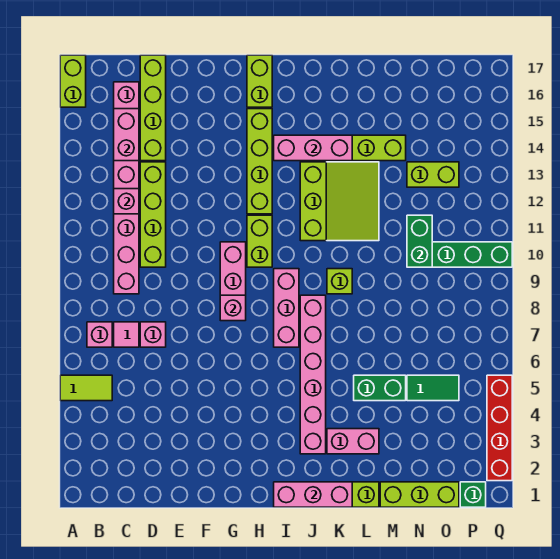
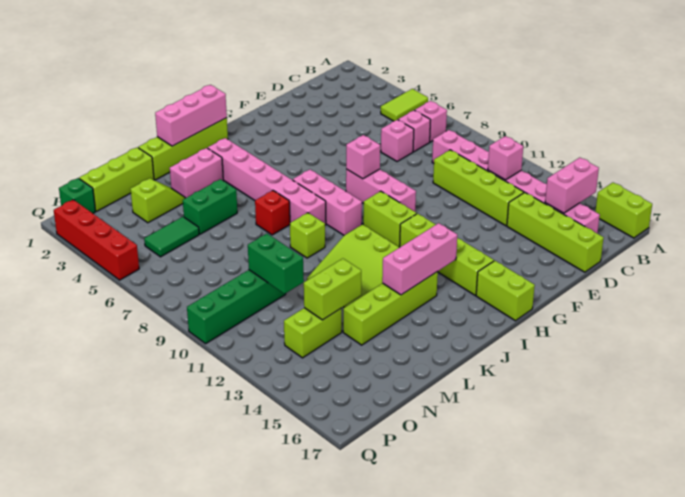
pink tile C7 level 1 -> pink brick C7 level 1
pink brick C14:C15 level 2 -> pink brick B15:C15 level 2
none -> red brick K7 level 1
none -> lime slope M3:N3 level 1 top N
none -> lime brick M13:N13 level 2

